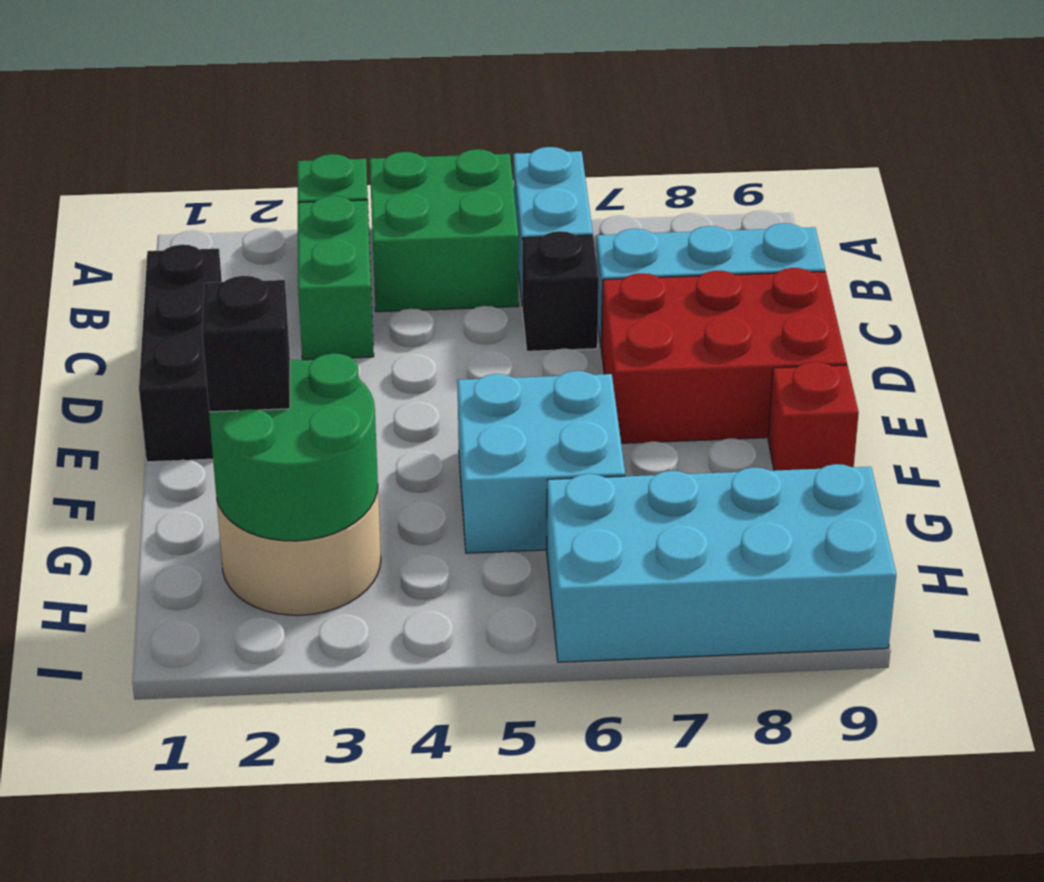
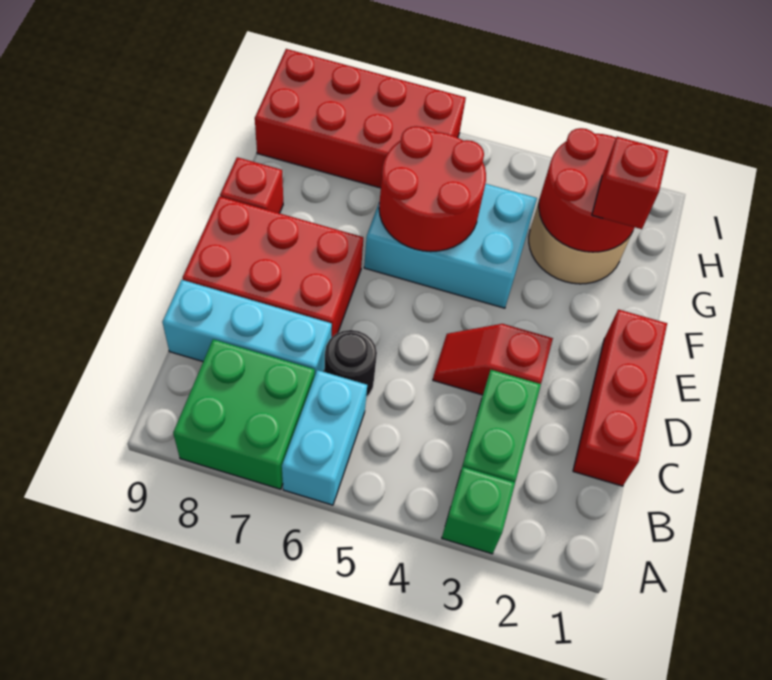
green brick A4:B5 level 1 -> green brick A7:B8 level 1
black brick C1:E1 level 1 -> red brick C1:E1 level 1
black brick C6 level 1 -> black round brick C6 level 1
none -> red slope D3:D4 level 1 top 3
cyan brick F5:G6 level 1 -> cyan brick F4:G6 level 1
none -> red round brick F5:G6 level 2
green round brick G2:H3 level 2 -> red round brick G2:H3 level 2
black brick G2 level 3 -> red brick G2 level 3
cyan brick H6:I9 level 1 -> red brick H6:I9 level 1

